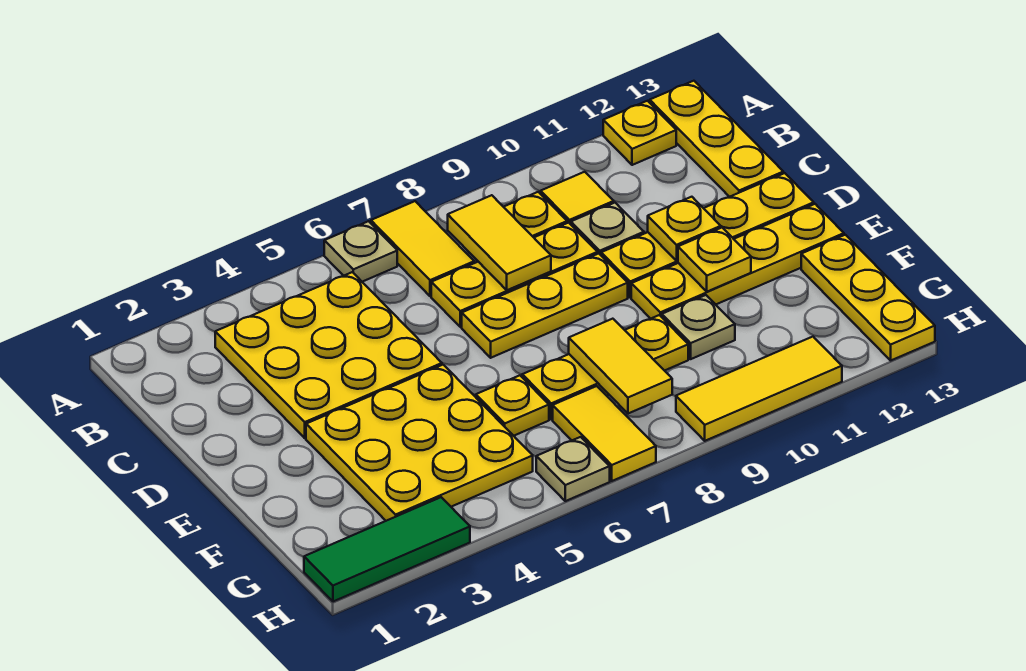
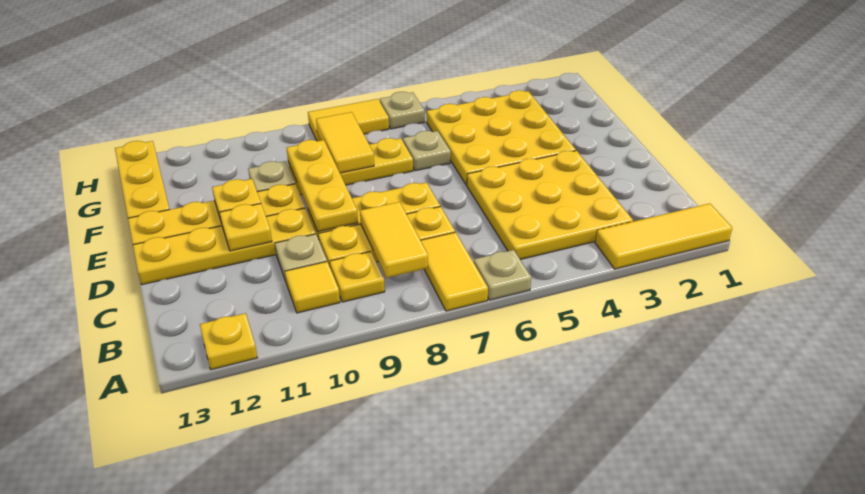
yellow plate A13:C13 level 1 -> yellow plate D9:F9 level 2
yellow plate F6 level 1 -> tan plate F6 level 1
yellow tile G7:H7 level 1 -> yellow tile H7:H8 level 1
green tile H1:H3 level 1 -> none
yellow tile H9:H11 level 1 -> yellow tile A1:A3 level 1

